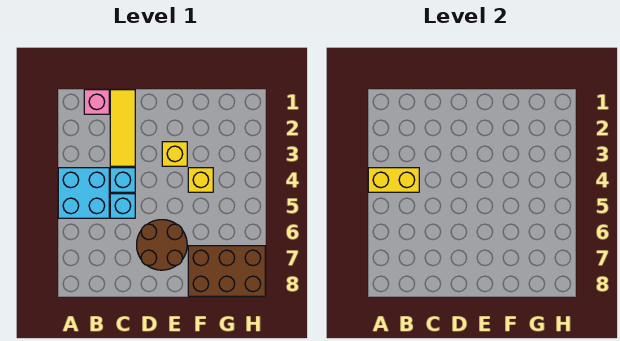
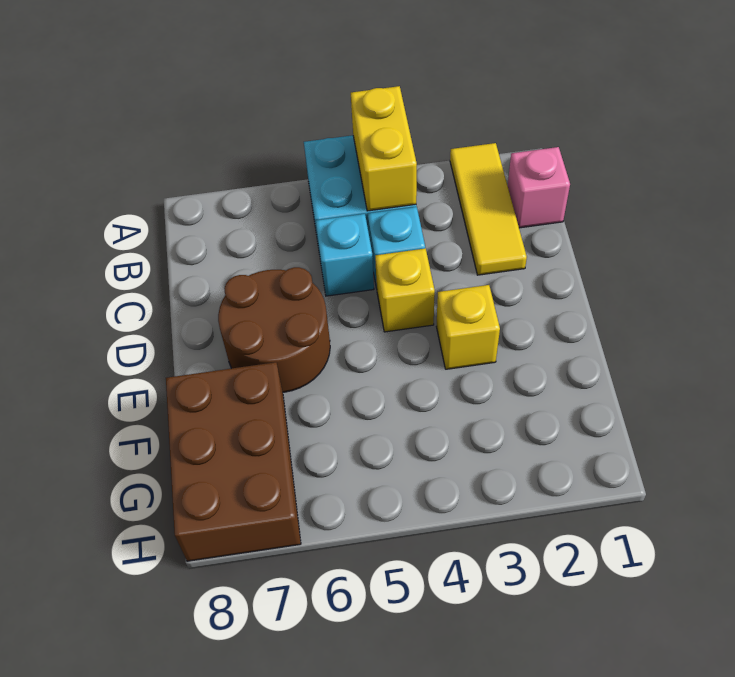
yellow tile C1:C3 level 1 -> yellow tile A2:C2 level 1
yellow brick F4 level 1 -> yellow brick D4 level 1

